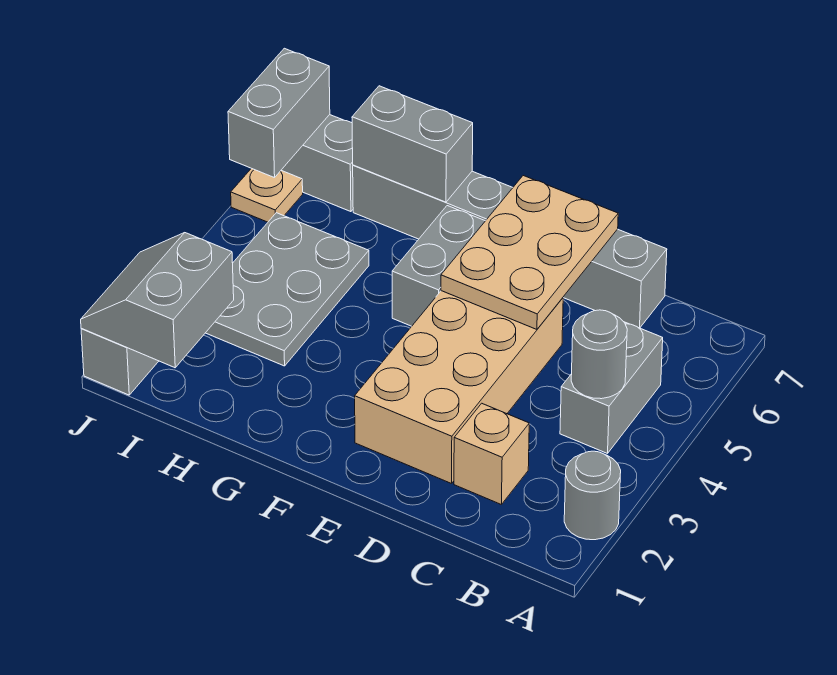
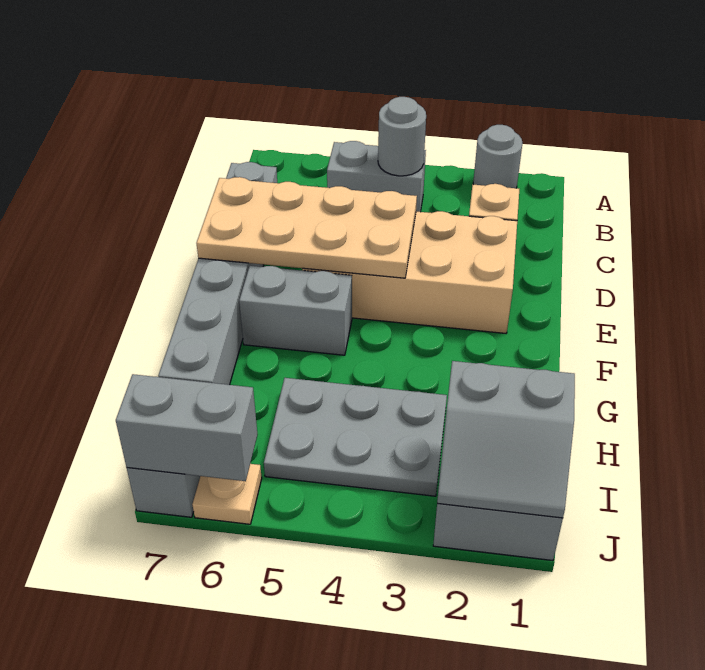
tan plate D5:E7 level 2 -> tan plate D4:E7 level 2
grey brick G7:H7 level 2 -> none

